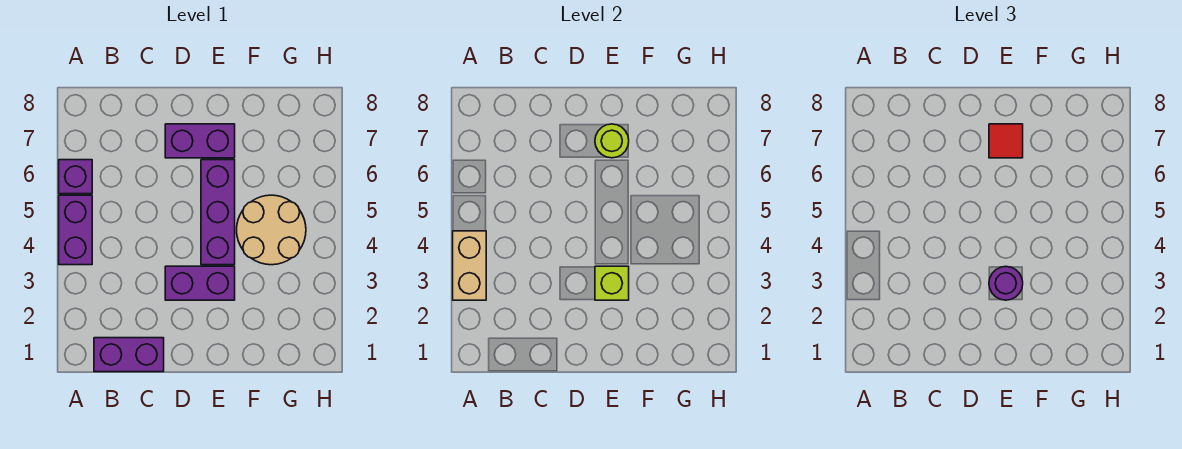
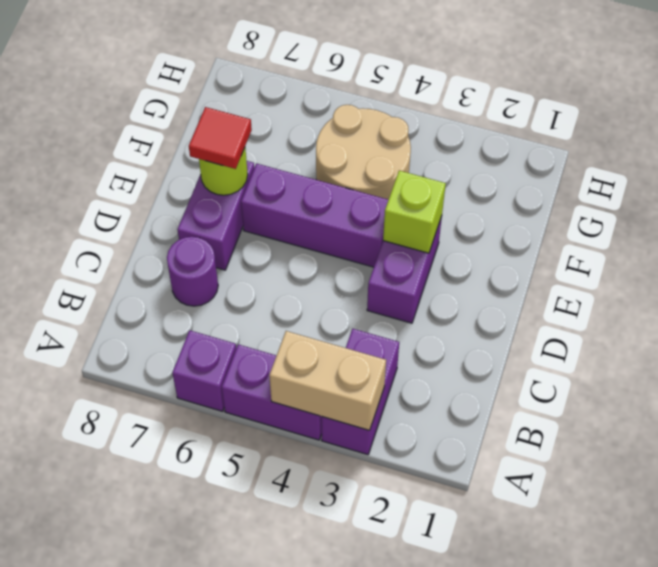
purple brick B1:C1 level 1 -> purple brick A3:B3 level 1
purple round brick E3 level 3 -> purple round brick C7 level 1

